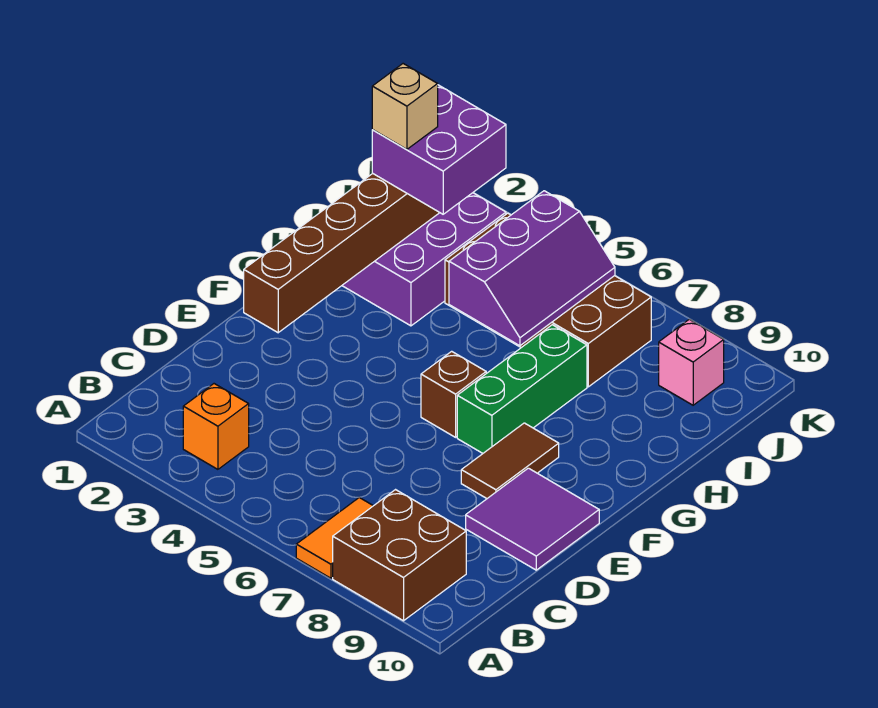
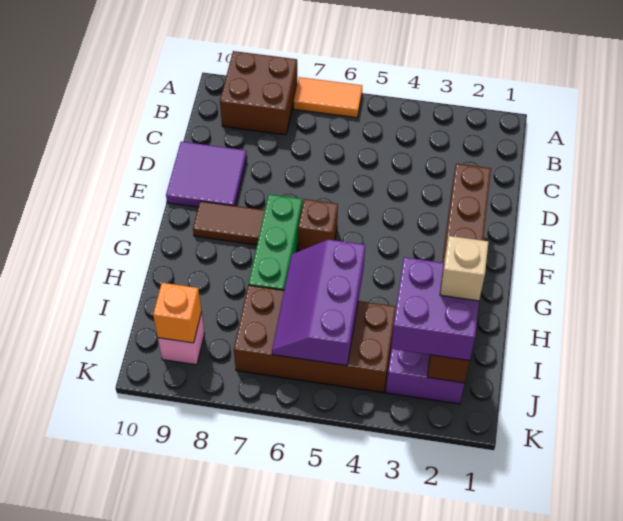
orange tile A7:B7 level 1 -> orange tile A6:A7 level 1
orange brick B3 level 1 -> orange brick J9 level 2
brown tile E8:F8 level 1 -> brown tile F8:F9 level 1

